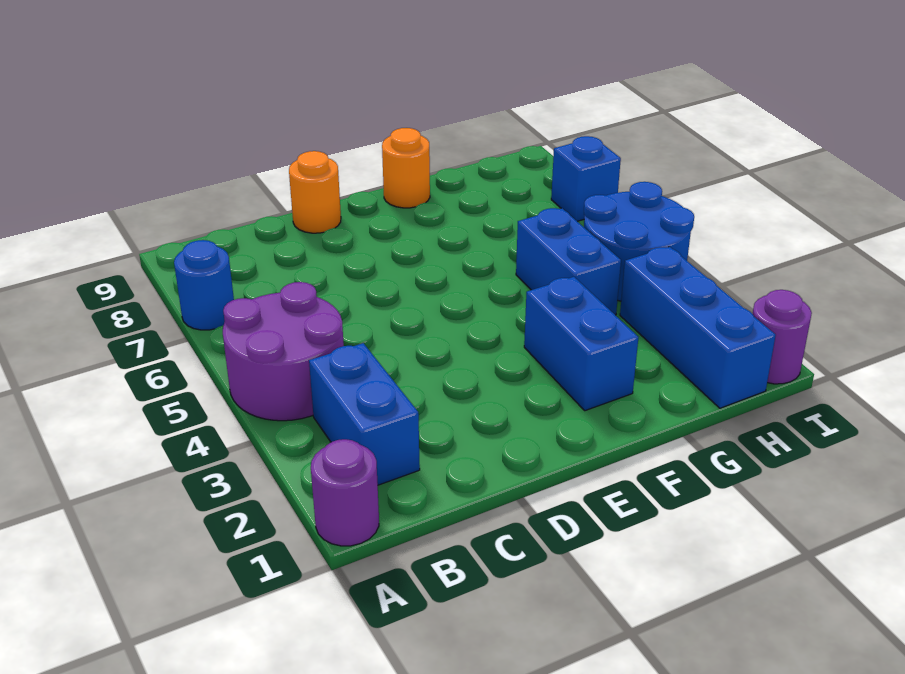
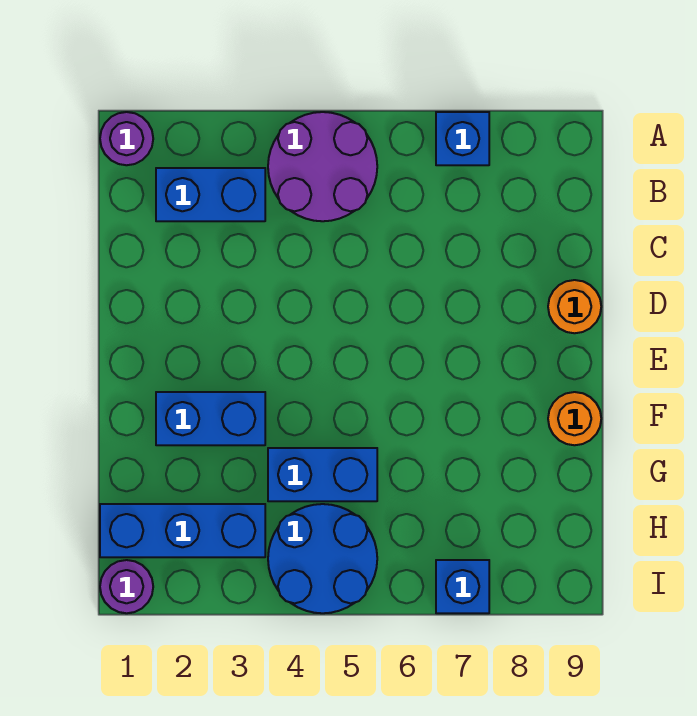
blue round brick A7 level 1 -> blue brick A7 level 1

